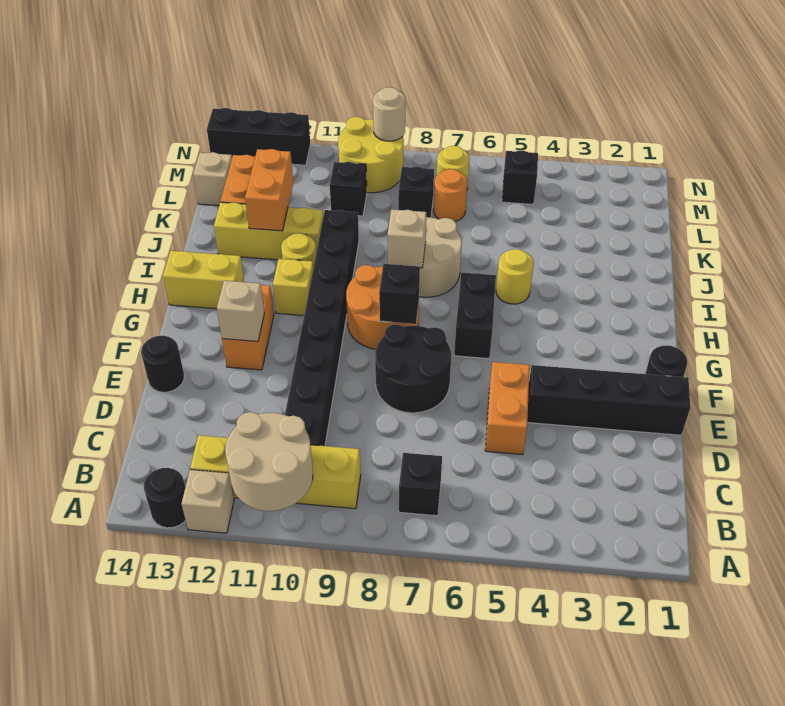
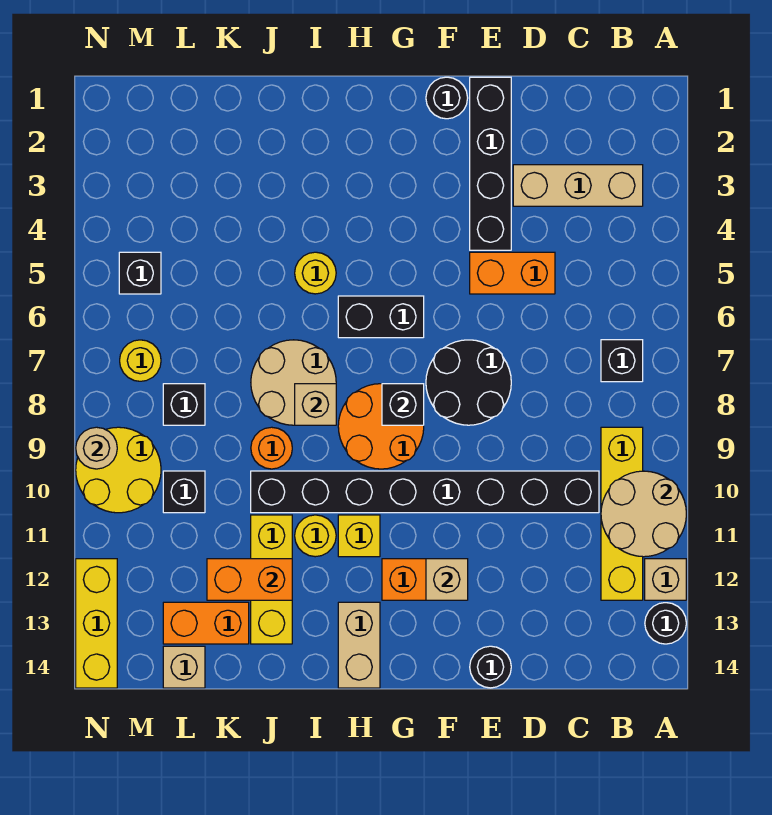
none -> tan brick B3:D3 level 1
yellow brick H13:H14 level 1 -> tan brick H13:H14 level 1
orange round brick L7 level 1 -> orange round brick J9 level 1
black brick N12:N14 level 1 -> yellow brick N12:N14 level 1

